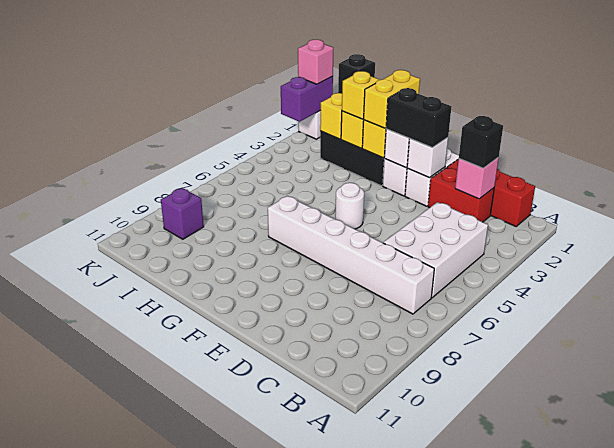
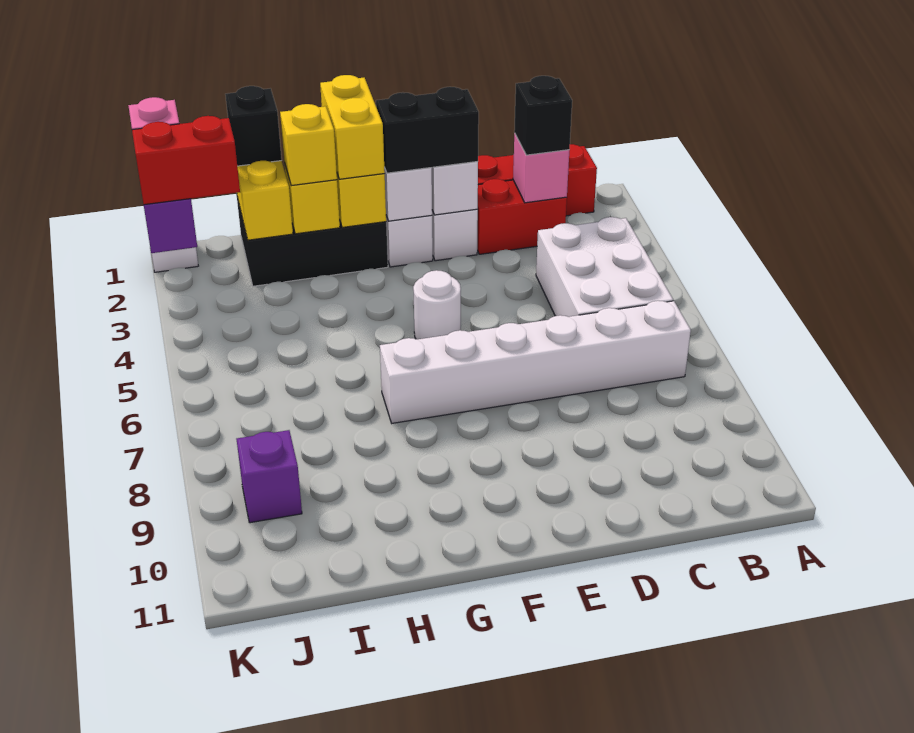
none -> red brick J2:K2 level 3

